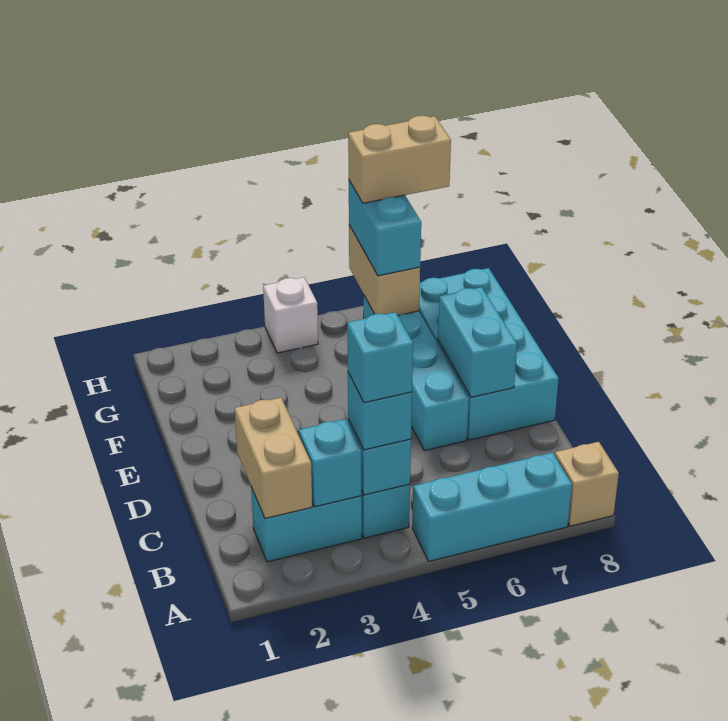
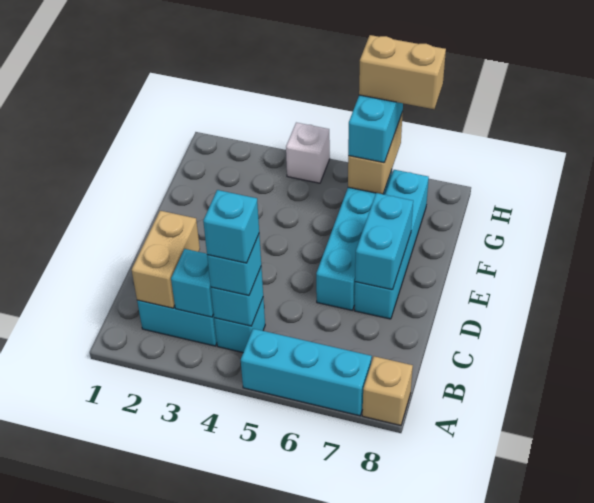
cyan brick D7:G8 level 1 -> cyan brick D7:G7 level 1

